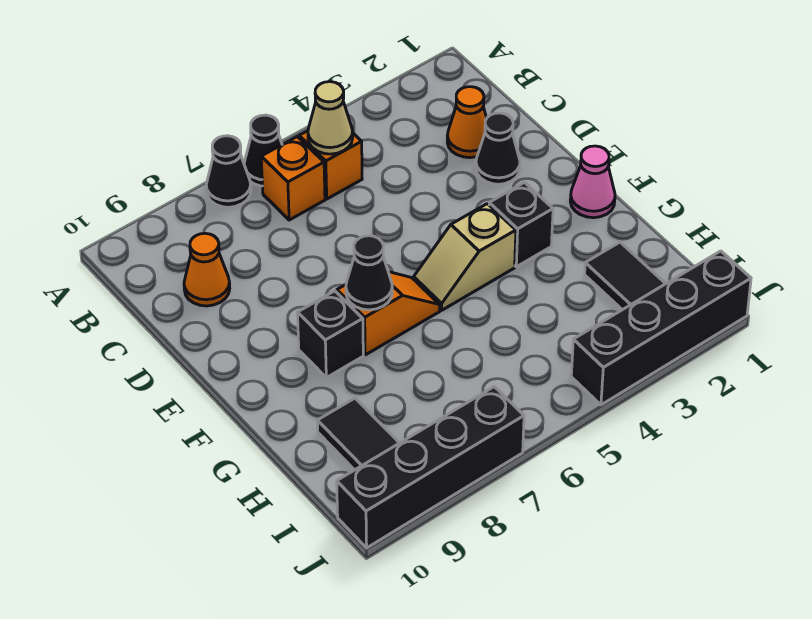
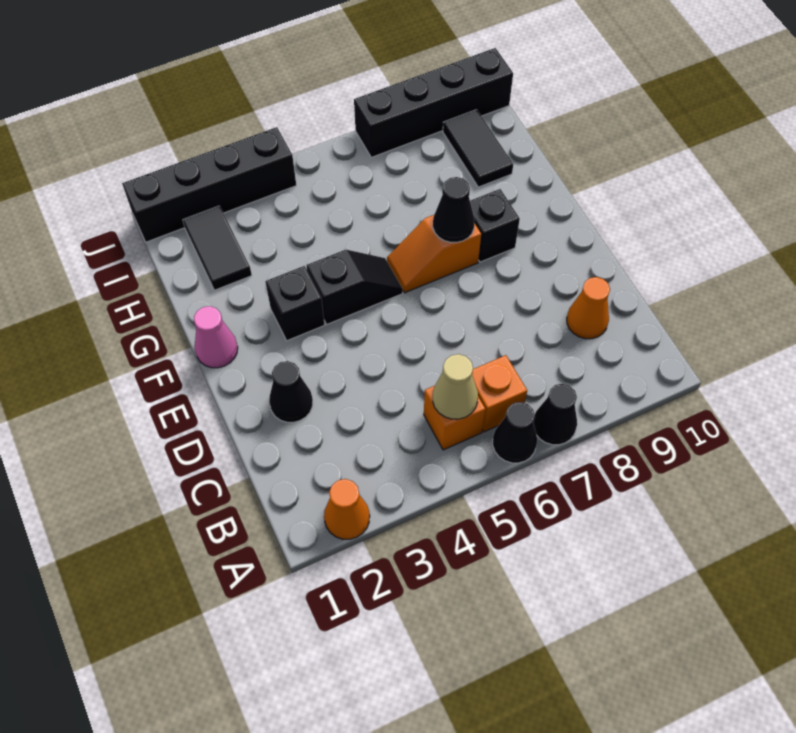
orange cone C2 level 1 -> orange cone A2 level 1
tan slope F4:F5 level 1 top 4 -> black slope F4:F5 level 1 top 4

